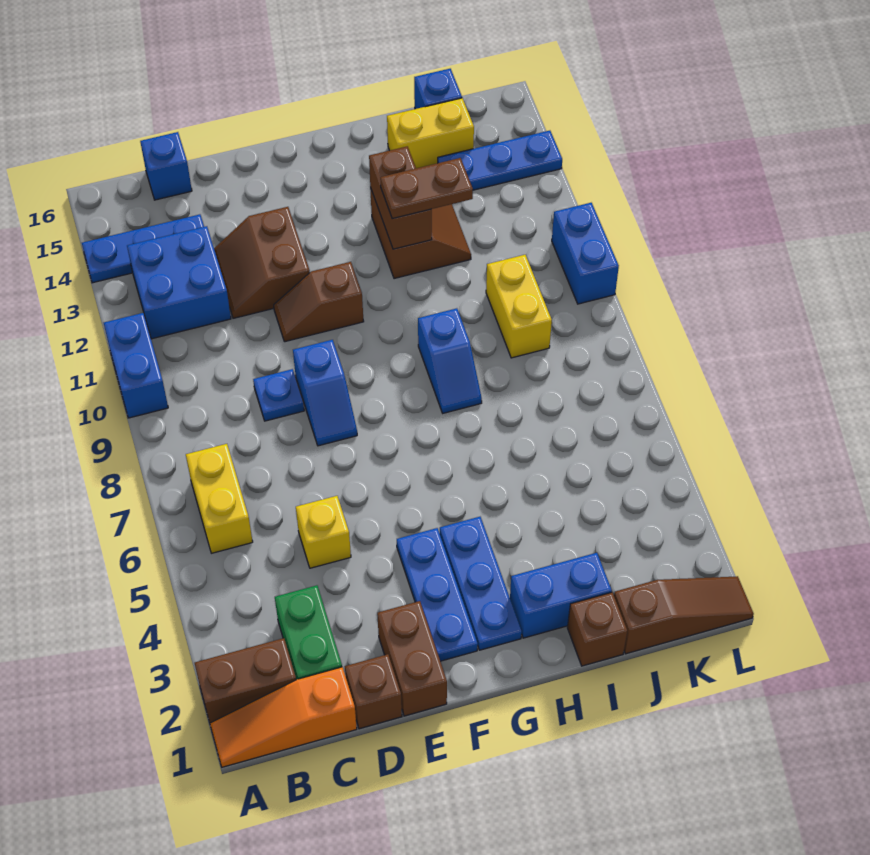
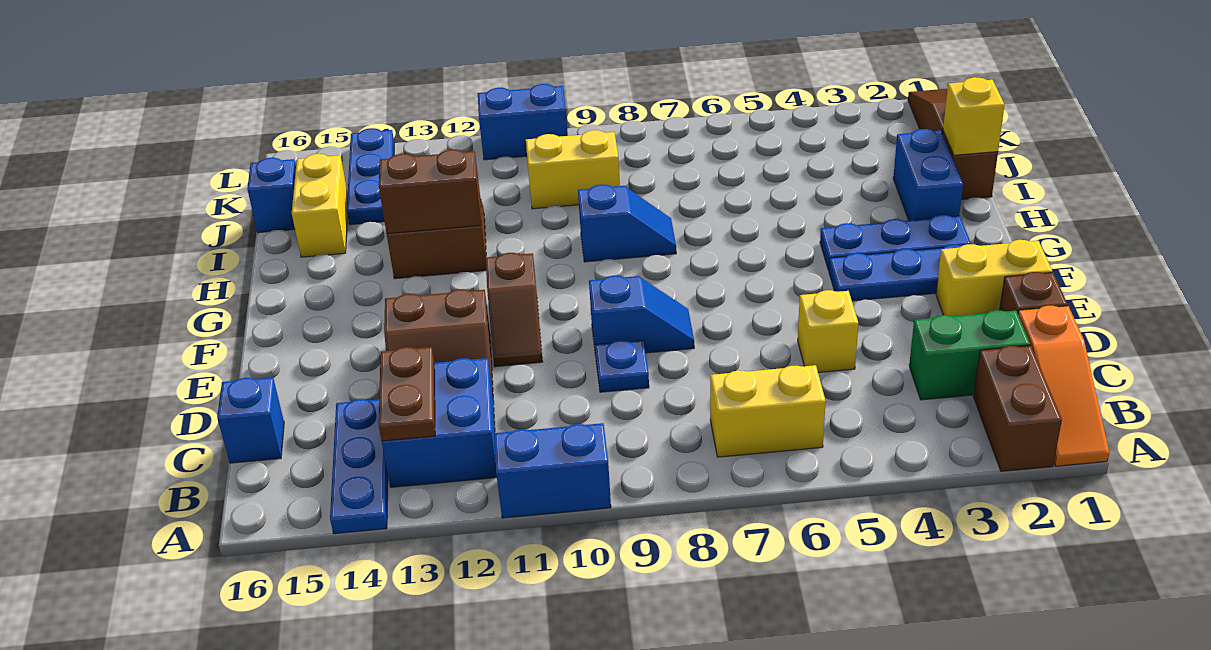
brown brick E1:E2 level 1 -> yellow brick E1:E2 level 1
brown plate H12:I12 level 3 -> brown plate B13:C13 level 2
none -> yellow brick I1 level 2

